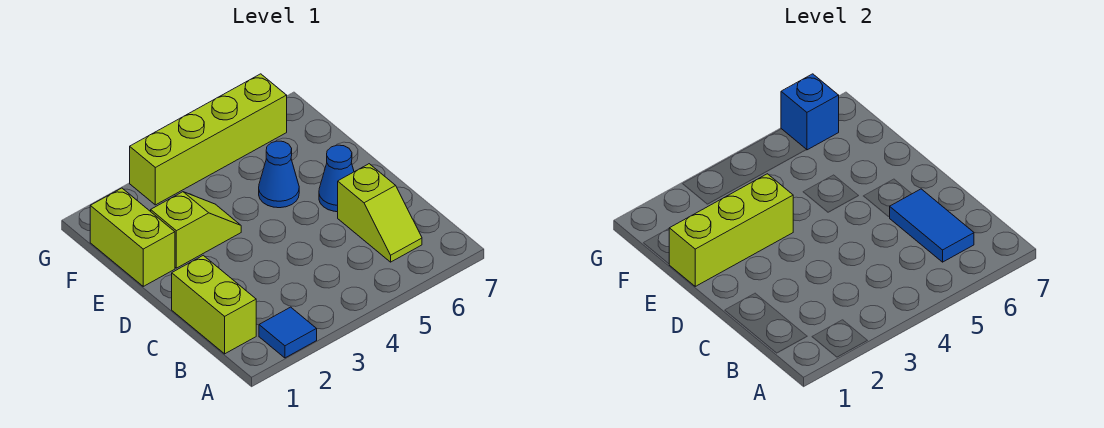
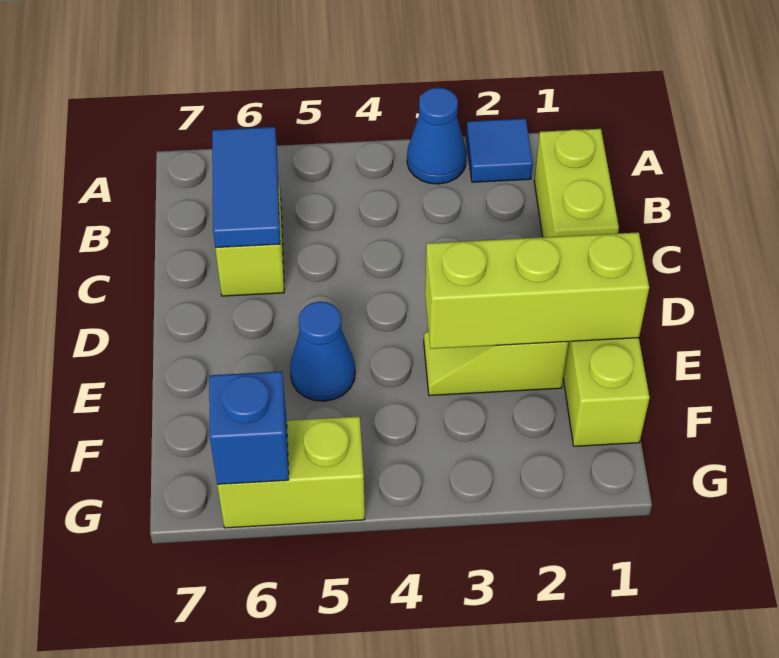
blue cone D6 level 1 -> blue cone A3 level 1
lime brick G3:G6 level 1 -> lime brick G5:G6 level 1

